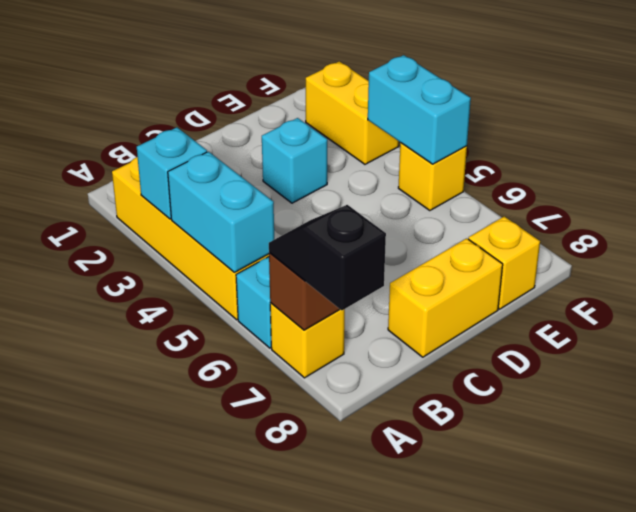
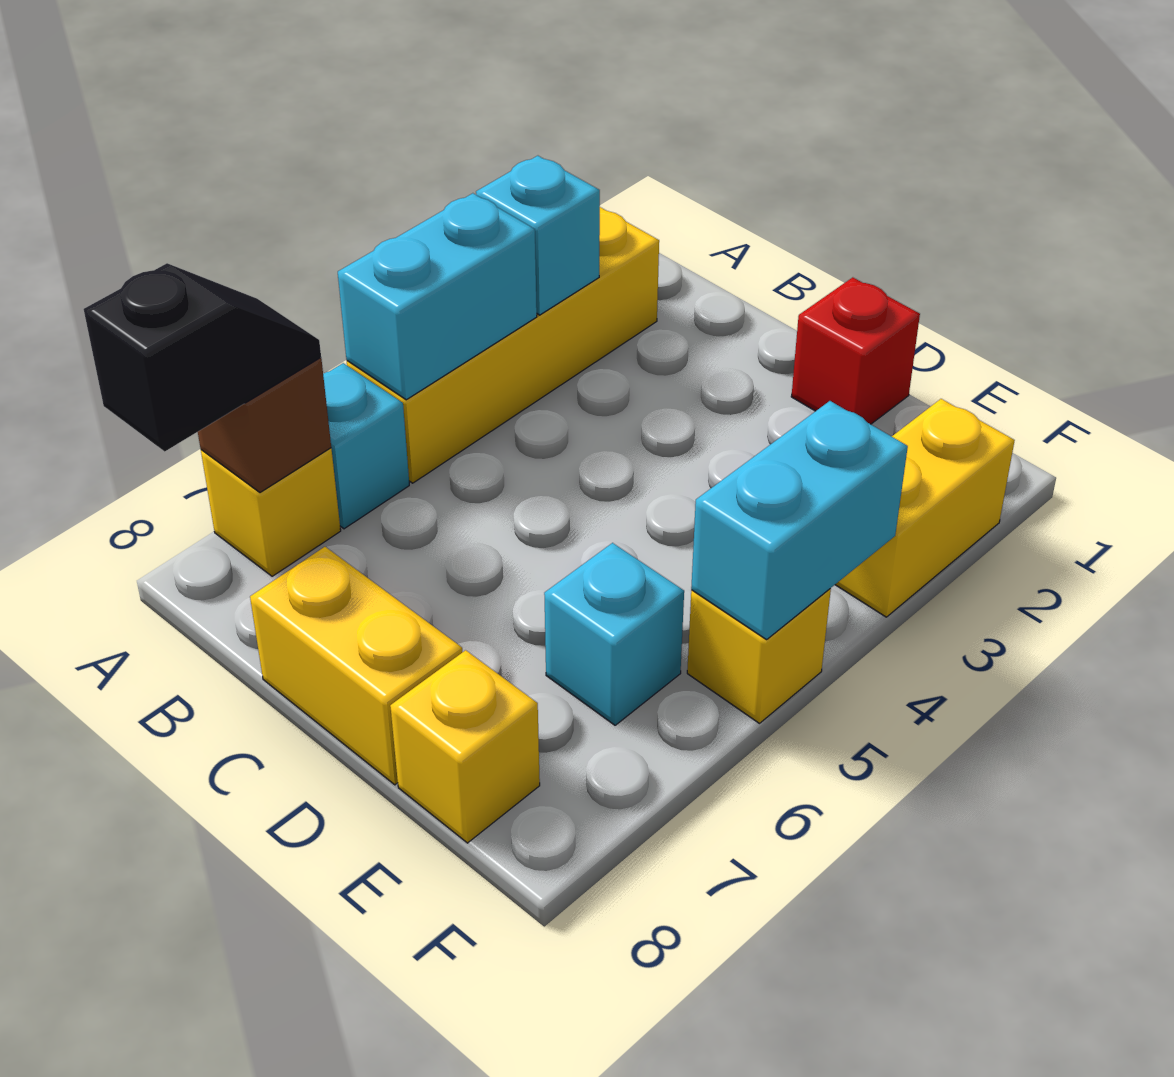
none -> red brick D1 level 1
cyan brick D3 level 1 -> cyan brick E6 level 1

